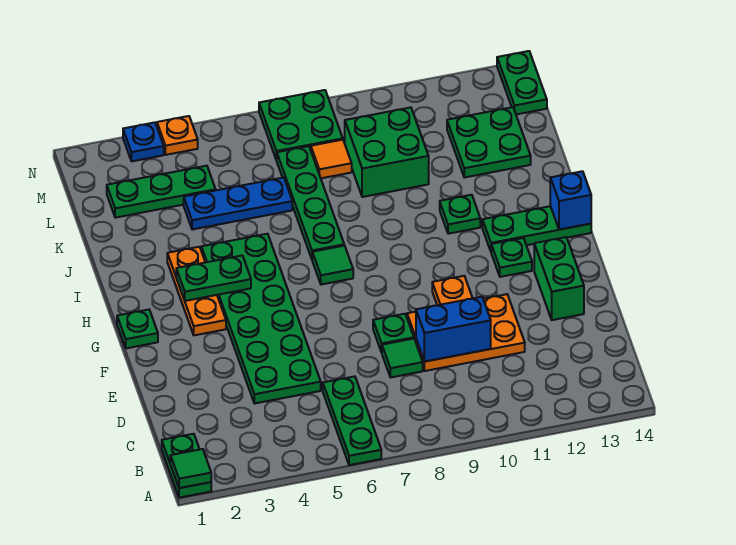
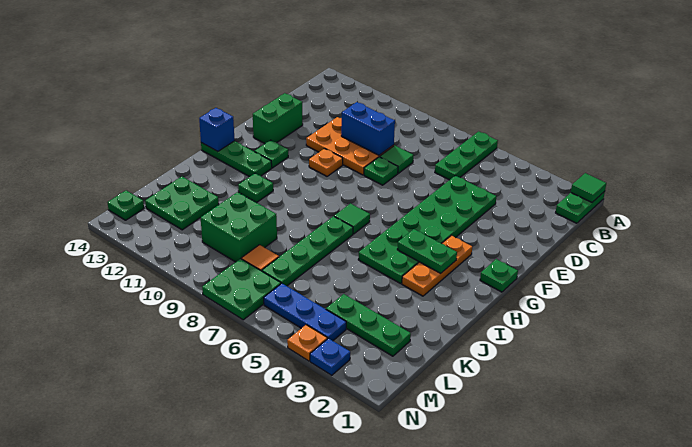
blue plate K4:K6 level 1 -> blue plate M4:M6 level 1
green plate M14:N14 level 1 -> green plate M14 level 1

